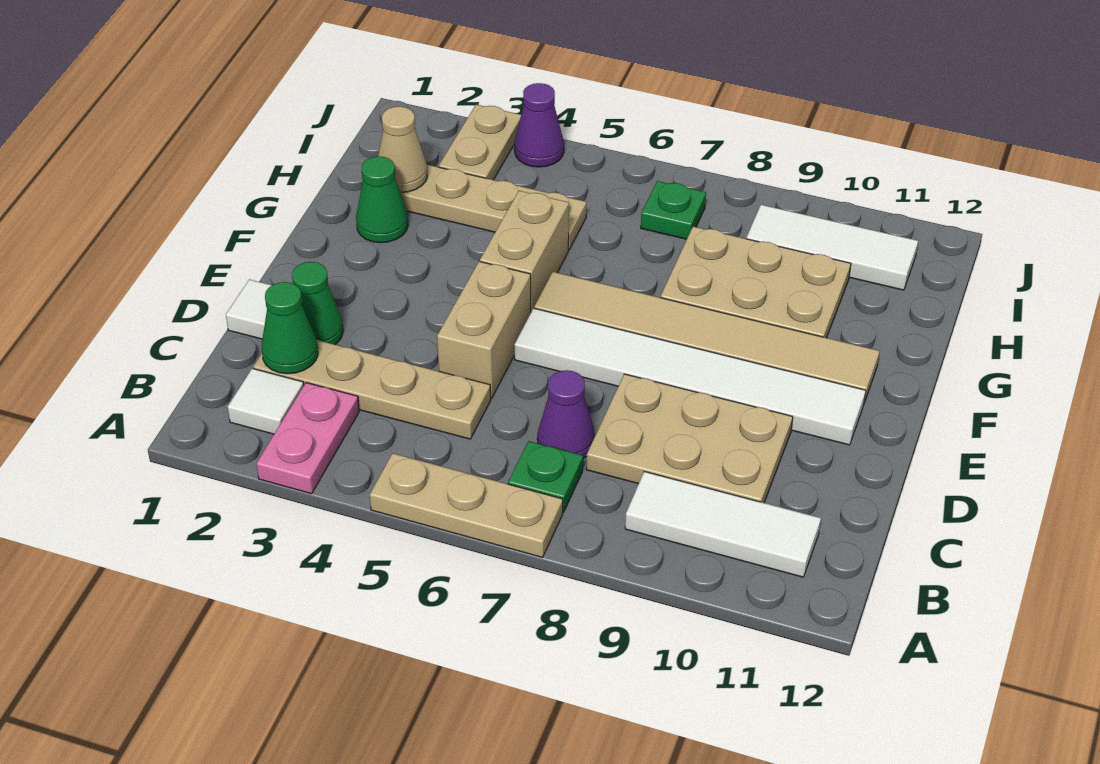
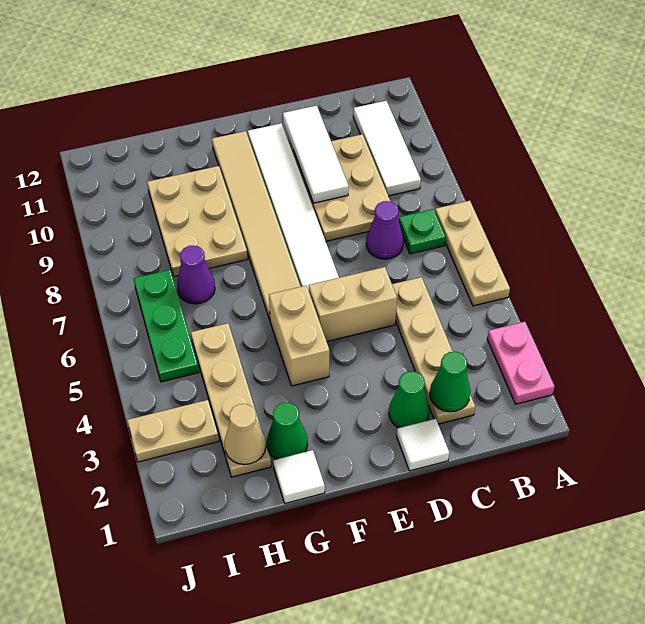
pink plate A3:B3 level 1 -> pink plate A2:A3 level 1
white tile B2 level 1 -> white tile G1 level 1
tan brick F5:G5 level 1 -> tan brick F4:F5 level 1
green plate I7 level 1 -> green plate I5:I7 level 1
white tile I9:I11 level 1 -> white tile D9:D11 level 2
purple cone J4 level 1 -> purple cone H7 level 1

